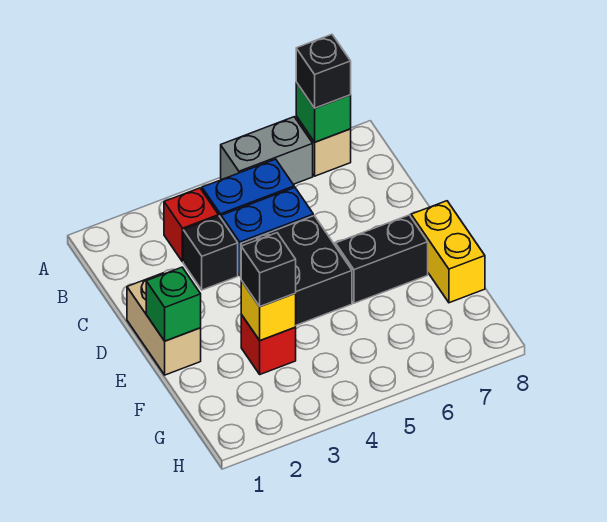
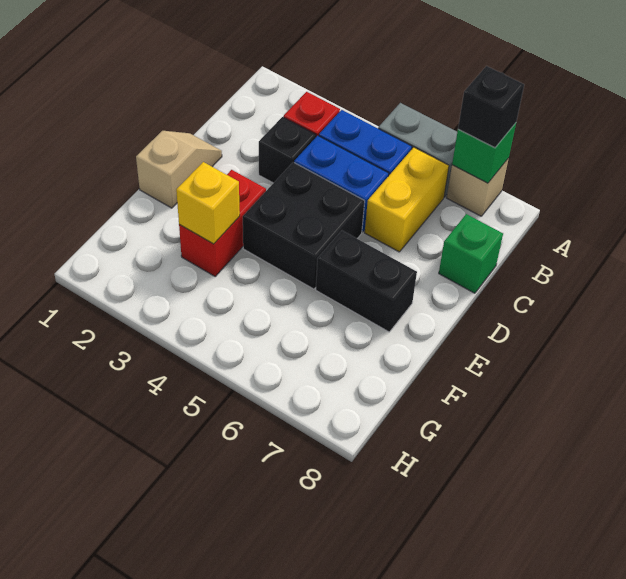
tan brick D1:E1 level 1 -> tan slope D1:E1 level 1 top E
green brick E1 level 2 -> green brick C8 level 1
yellow brick E8:F8 level 1 -> yellow brick B6:C6 level 1
red brick F3 level 1 -> red brick E3:F3 level 1
black brick F3 level 3 -> none

